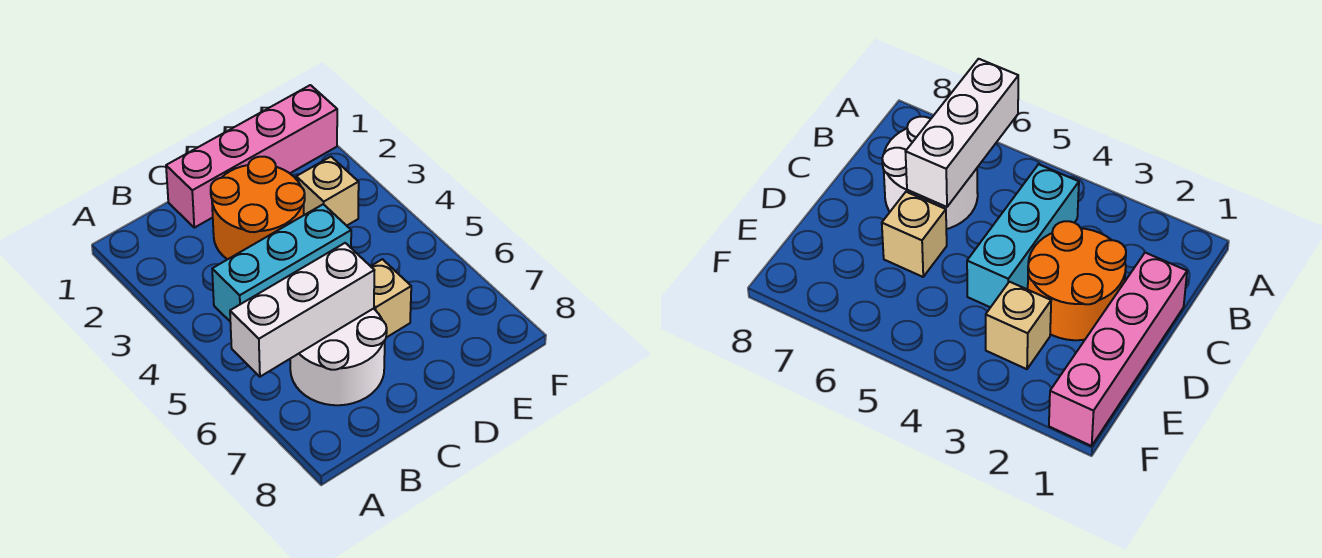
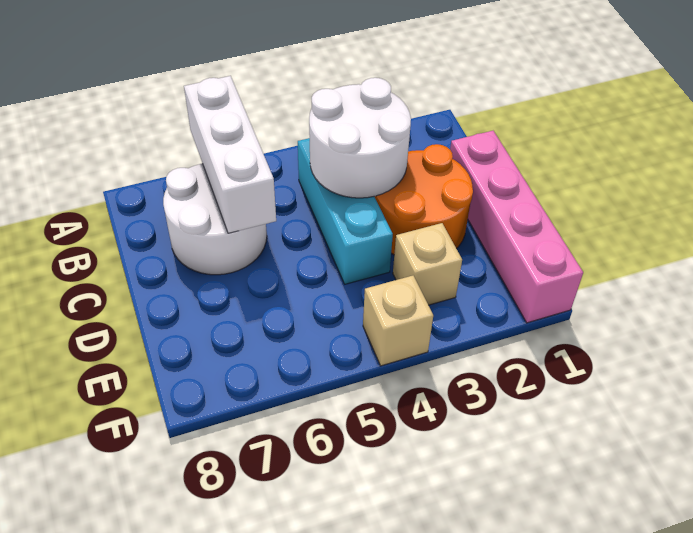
none -> white round brick B3:C4 level 2
tan brick D6 level 1 -> tan brick F4 level 1

